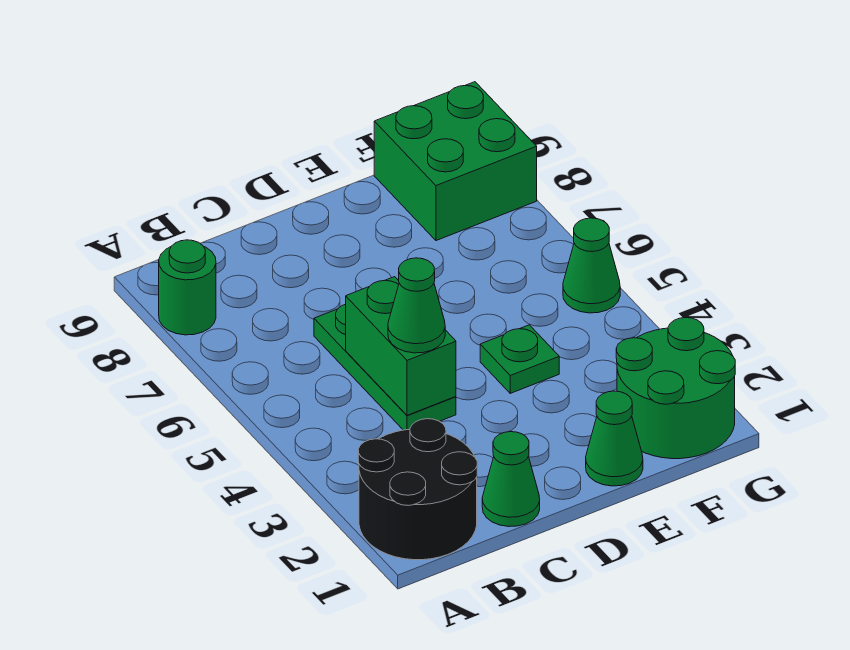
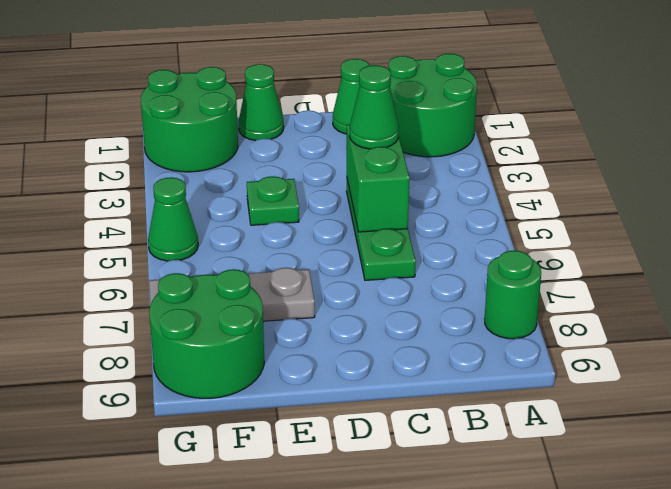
black round brick A1:B2 level 1 -> green round brick A1:B2 level 1
none -> grey plate E7:G7 level 1
green brick F8:G9 level 1 -> green round brick F8:G9 level 1

